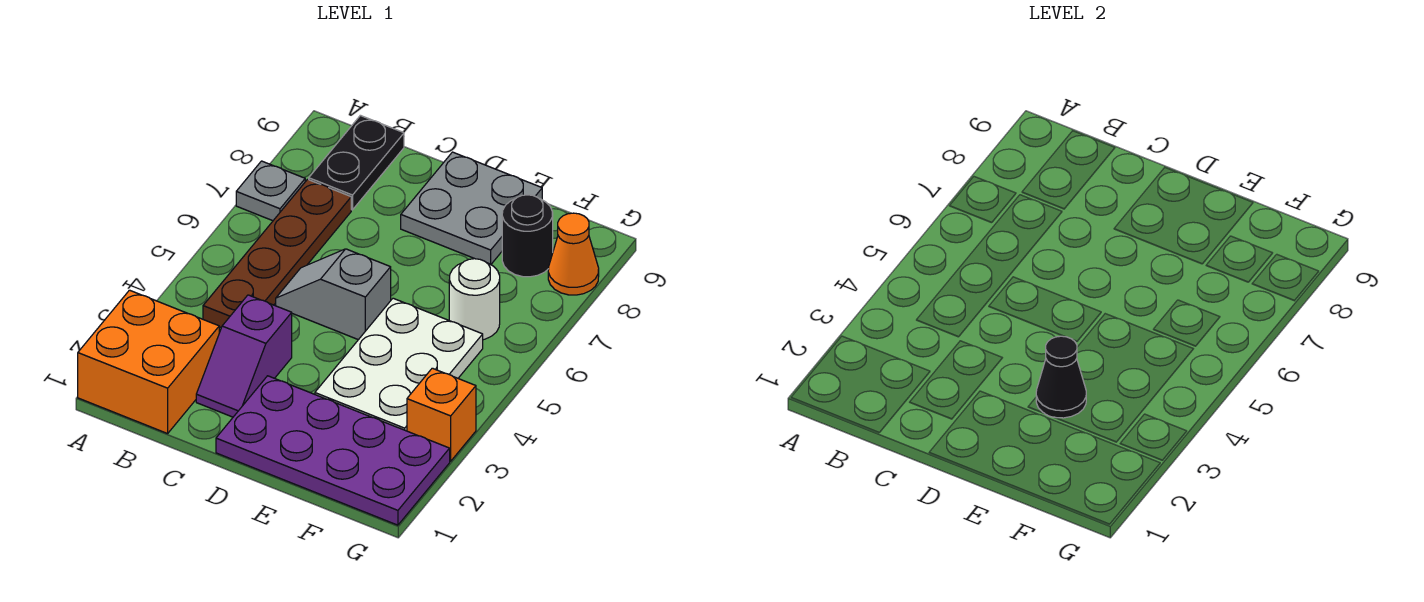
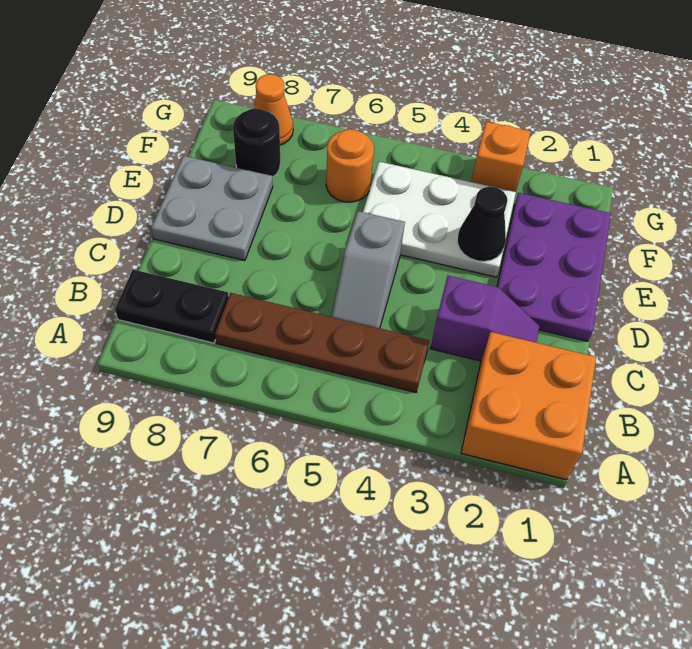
grey plate A7 level 1 -> none
purple plate D1:G2 level 1 -> purple plate D1:F2 level 1
white round brick F6 level 1 -> orange round brick F6 level 1

